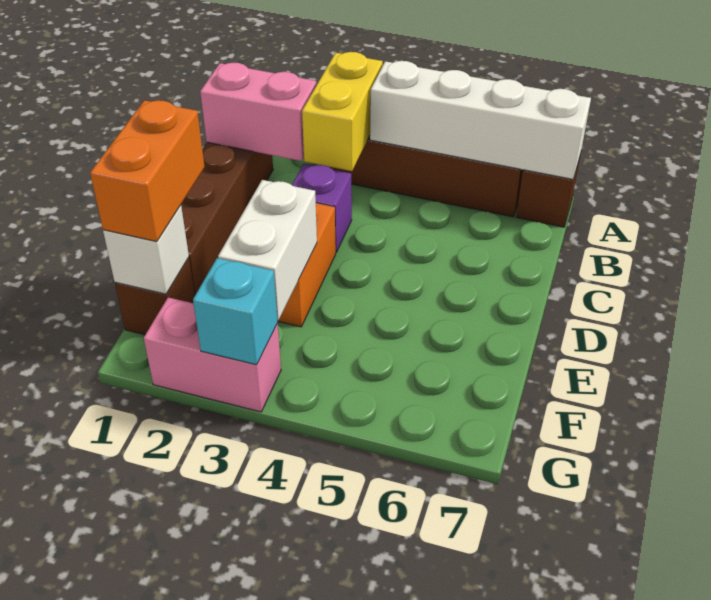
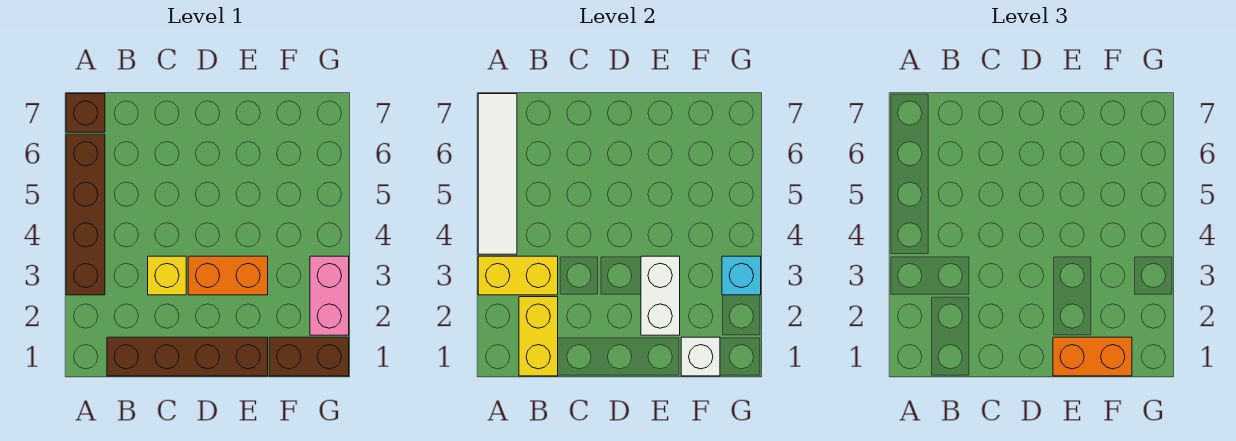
white brick A4:A7 level 2 -> white tile A4:A7 level 2
pink brick B1:B2 level 2 -> yellow brick B1:B2 level 2
purple brick C3 level 1 -> yellow brick C3 level 1
white brick E3:F3 level 2 -> white brick E2:E3 level 2
brown brick F1 level 1 -> brown brick F1:G1 level 1

